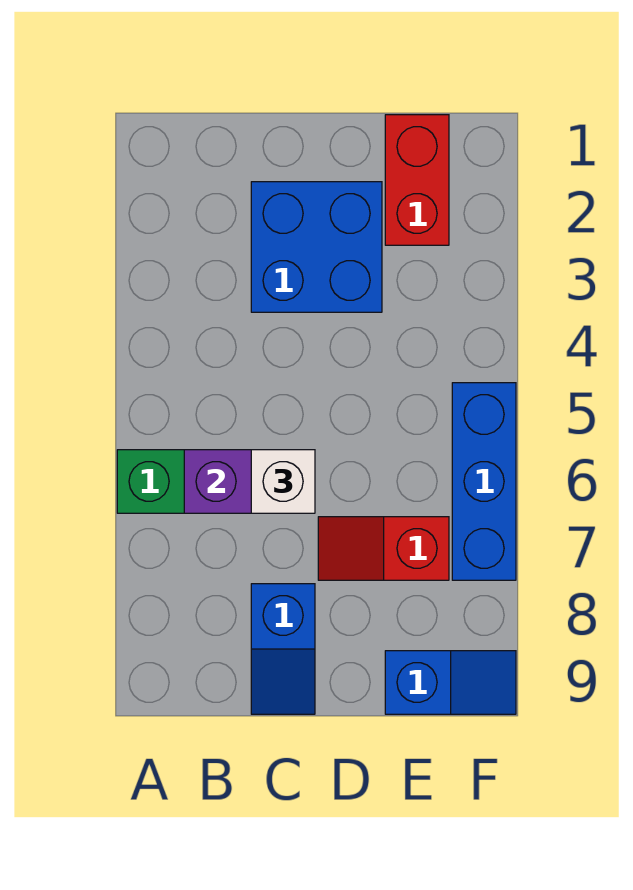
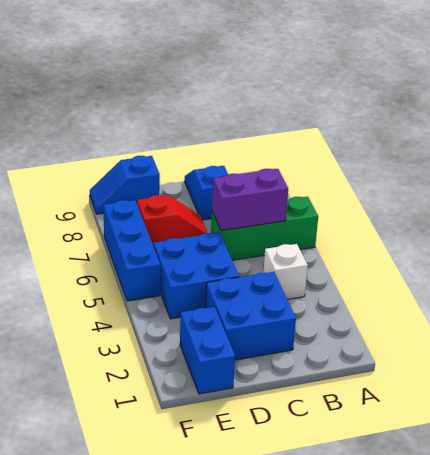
white brick C6 level 3 -> white brick B4 level 1
none -> blue brick D4:E5 level 1
red brick E1:E2 level 1 -> blue brick E1:E2 level 1

